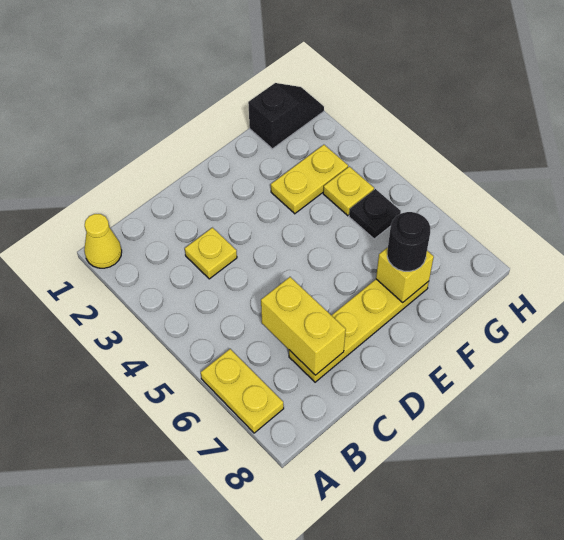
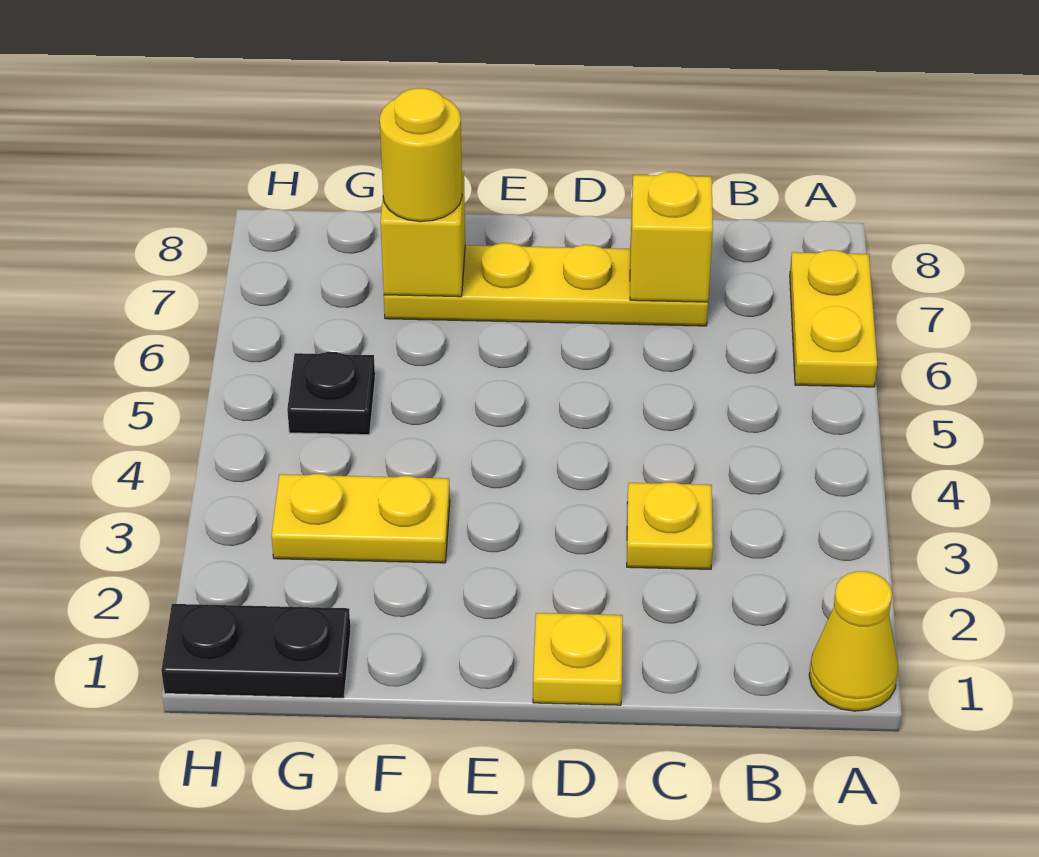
yellow brick C6:C7 level 2 -> yellow brick C7 level 2
black round brick F7 level 3 -> yellow round brick F7 level 3
black slope G1:H1 level 1 top G -> black plate G1:H1 level 1
yellow plate G4 level 1 -> yellow plate D1 level 1

